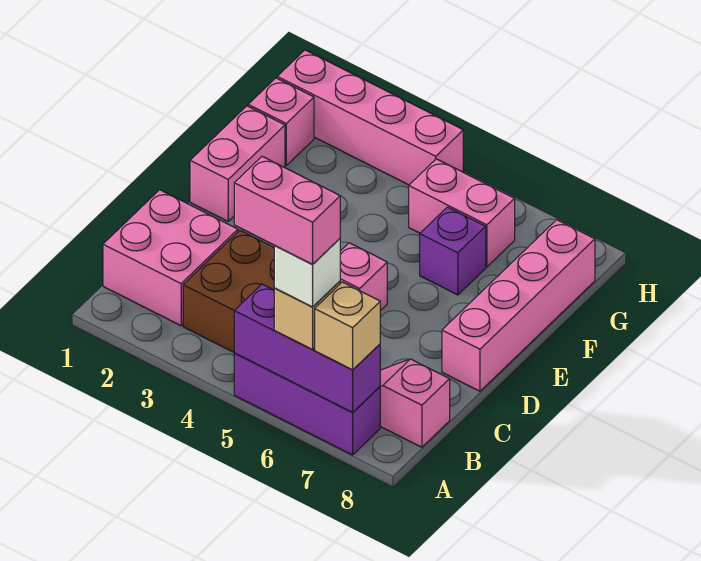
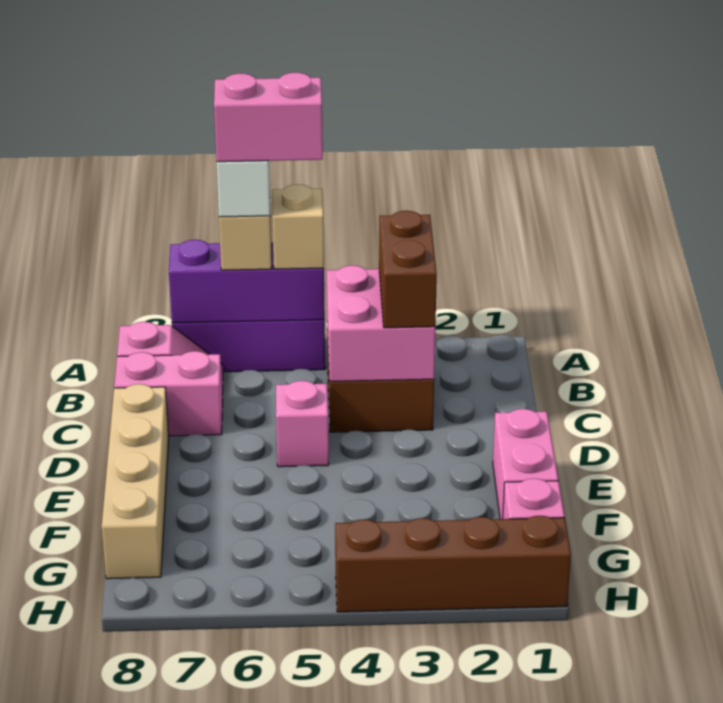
tan brick A7 level 3 -> tan brick A5 level 3
pink brick B1:C2 level 1 -> pink brick B3:C4 level 2
none -> brown brick B3:C3 level 3
pink brick D8:G8 level 1 -> tan brick D8:G8 level 1
purple brick F6 level 1 -> none
pink brick G5:G6 level 1 -> pink brick C7:C8 level 1
pink brick H1:H4 level 1 -> brown brick H1:H4 level 1

